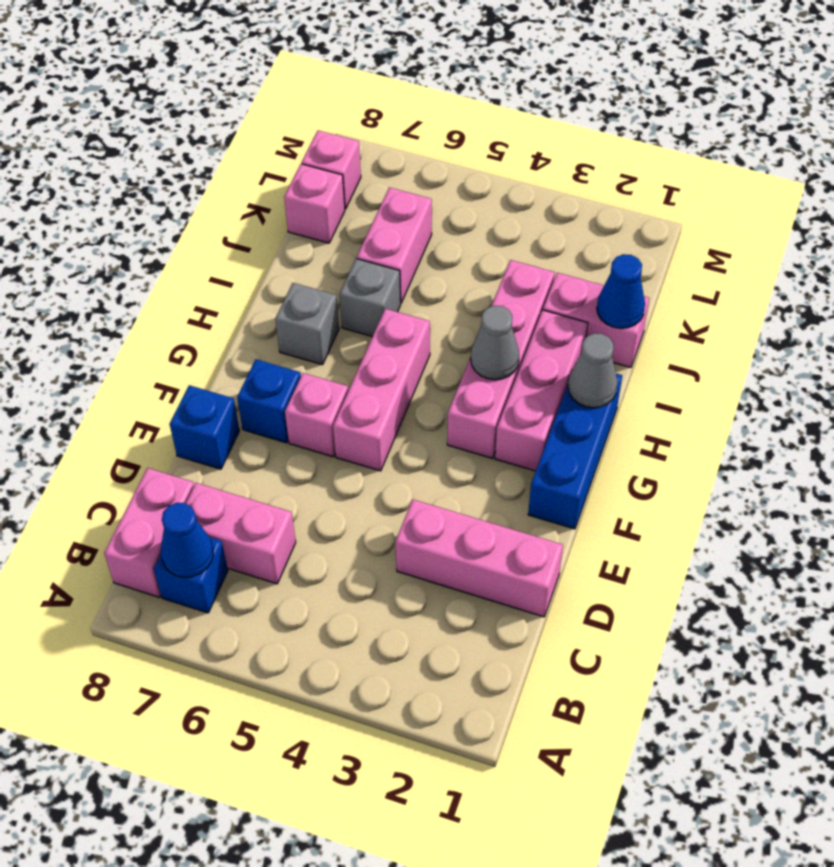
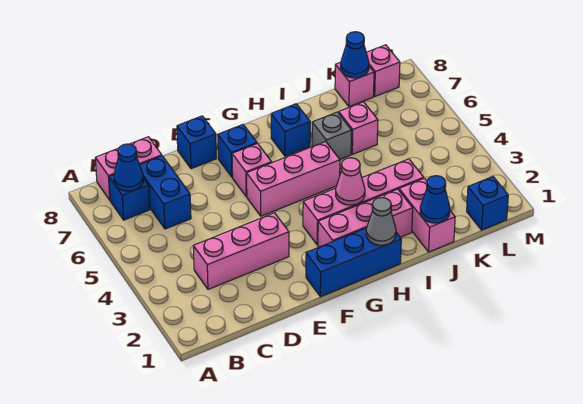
pink brick C6:C7 level 1 -> blue brick C6:C7 level 1
pink brick D1:D3 level 1 -> pink brick C3:E3 level 1
grey cone H3 level 2 -> pink cone H3 level 2
grey brick H7 level 1 -> blue brick H7 level 1
pink brick J6:K6 level 1 -> pink brick J6 level 1
none -> blue cone K8 level 2
none -> blue brick L1 level 1

